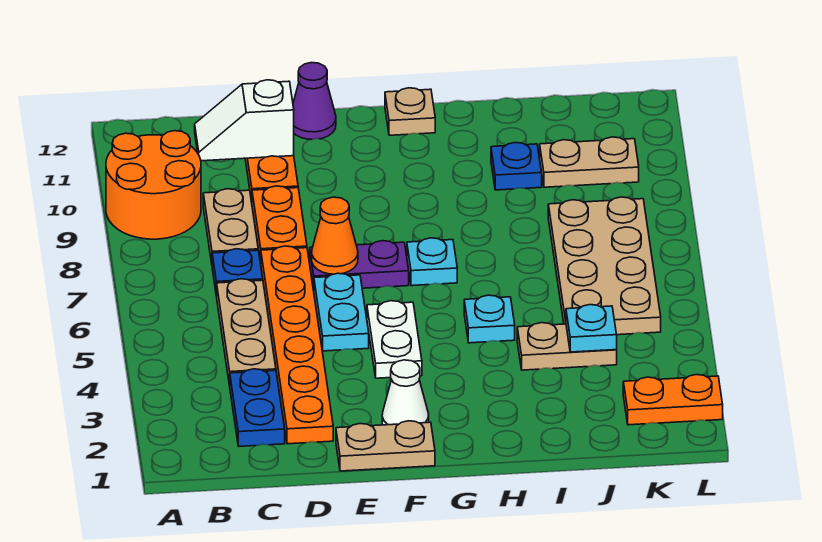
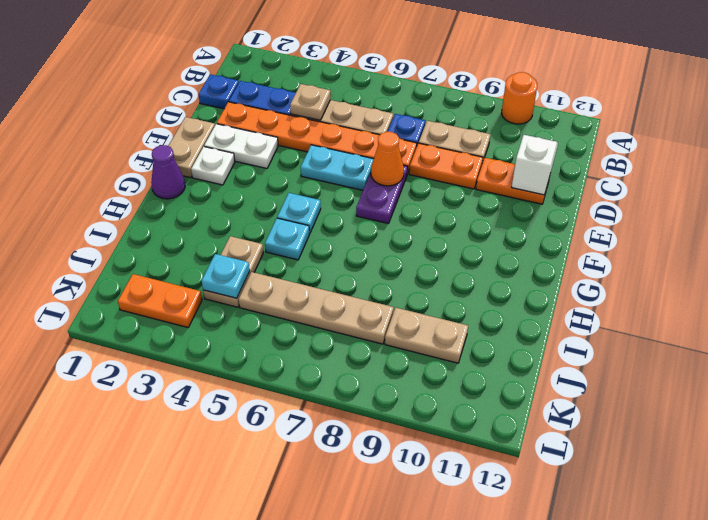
orange round brick A9:B10 level 1 -> orange round brick A10 level 1
purple cone E12 level 1 -> purple cone G1 level 1
white cone F2 level 1 -> white plate F2 level 1
white plate F4:F5 level 1 -> white plate E2:E3 level 1
cyan plate G7 level 1 -> cyan plate G5 level 1
tan plate G12 level 1 -> tan plate C4 level 2
blue plate I10 level 1 -> blue plate C1 level 1
tan plate J5:K8 level 1 -> tan plate J5:J8 level 1
tan plate J10:K10 level 1 -> tan plate J9:J10 level 1
orange plate K2:L2 level 1 -> orange plate K2:K3 level 1

